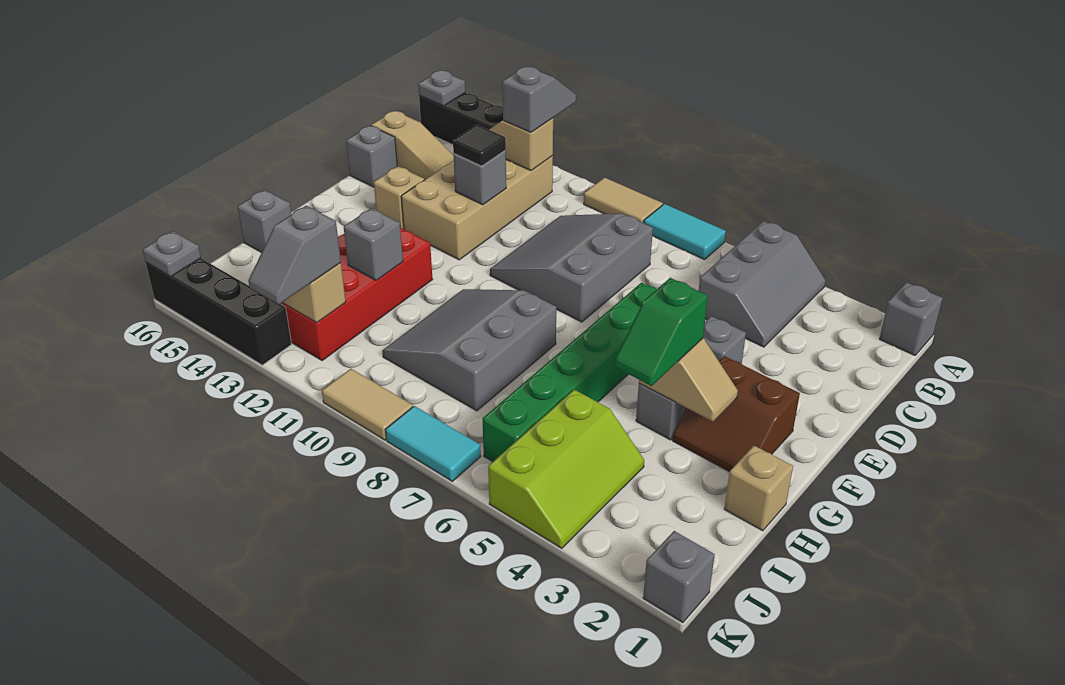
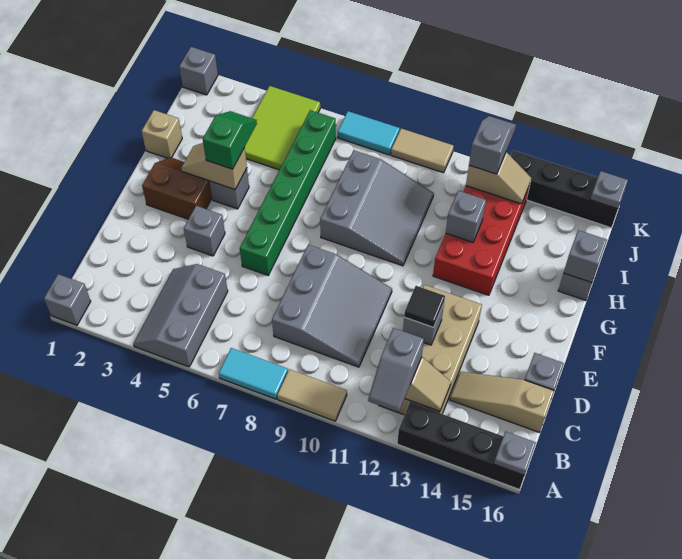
tan brick E14 level 1 -> none
none -> grey brick H16 level 2
lime slope I4:K5 level 1 top 5 -> lime tile I4:K5 level 1

